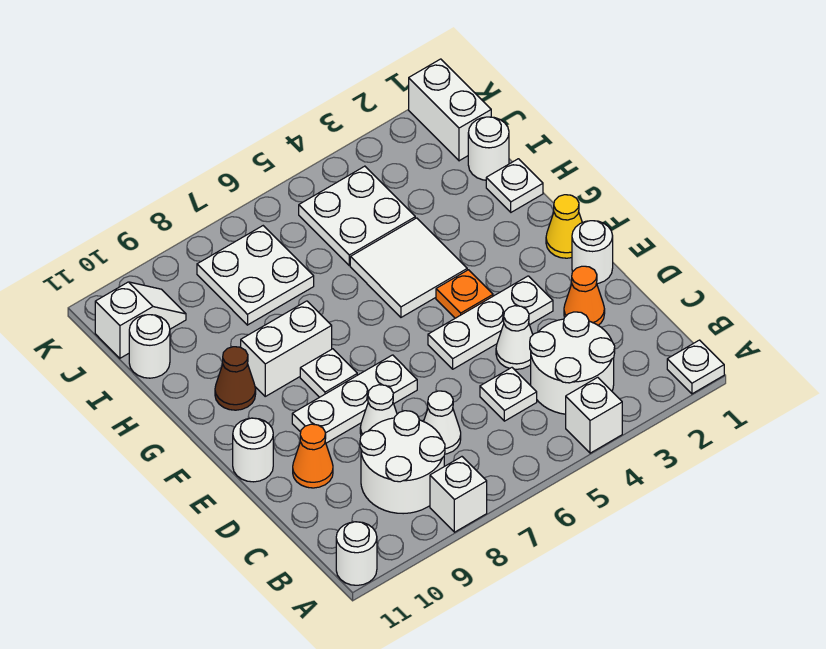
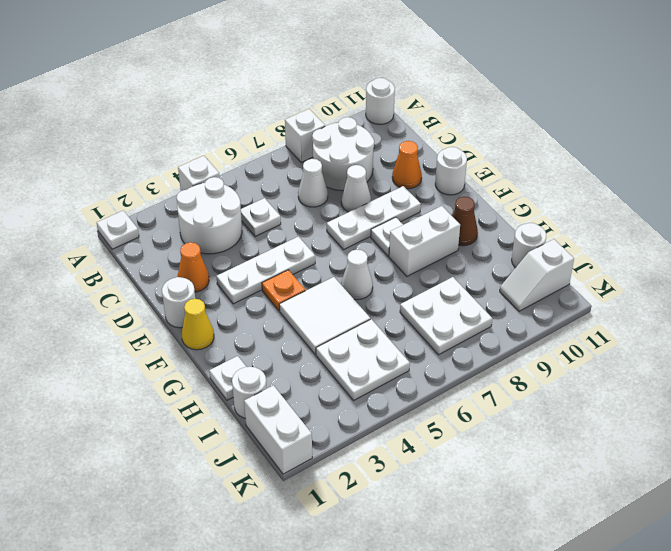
white cone D4 level 1 -> white cone G6 level 1

